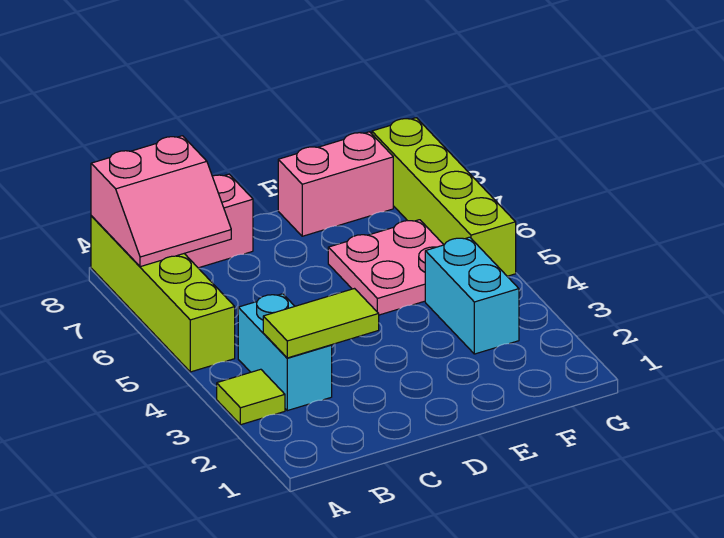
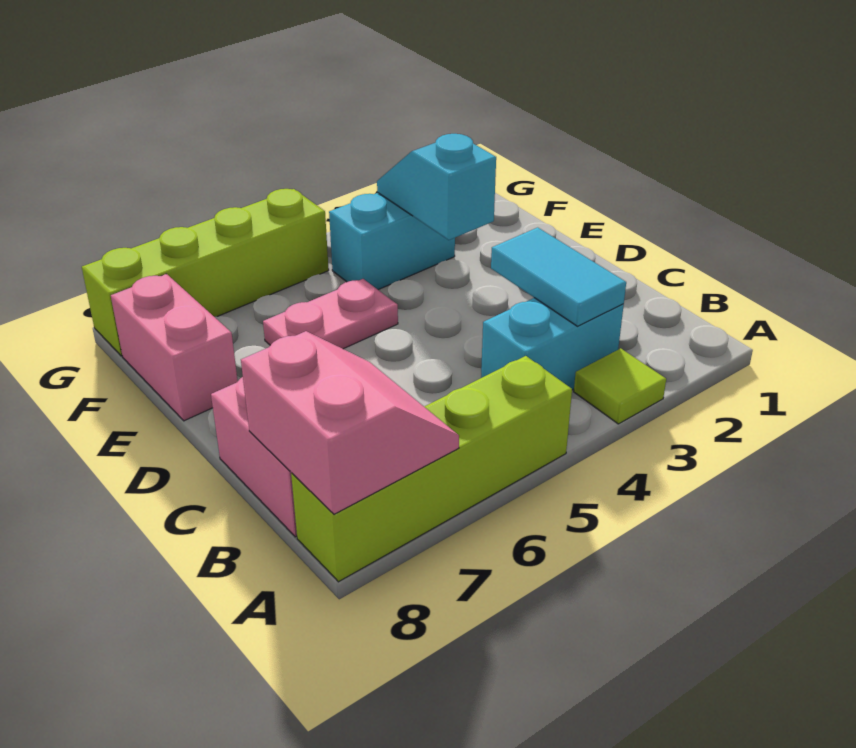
lime tile B3:C3 level 2 -> cyan tile B3:C3 level 2
none -> cyan slope E3:F3 level 2 top E
pink plate E5:F6 level 1 -> pink plate E5:E6 level 1

